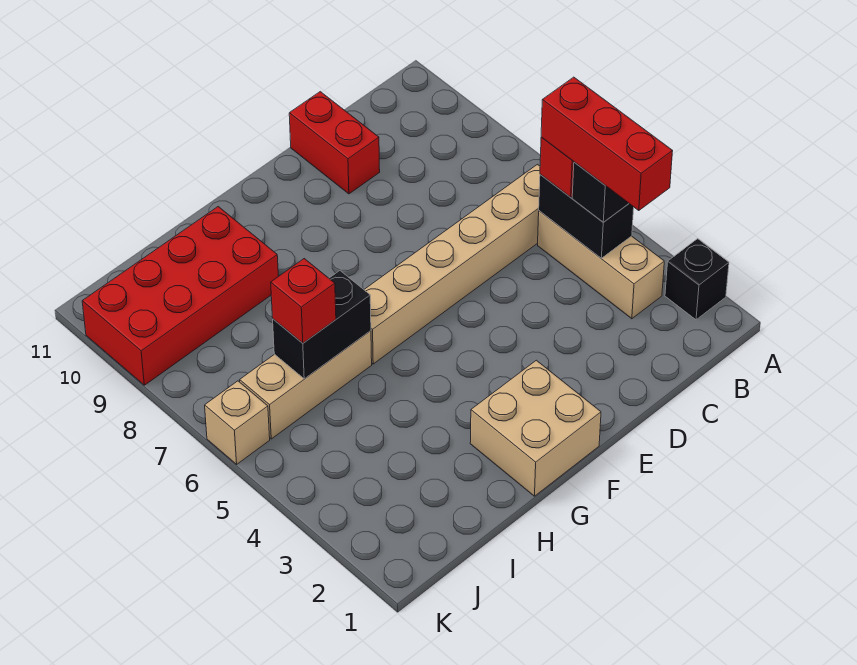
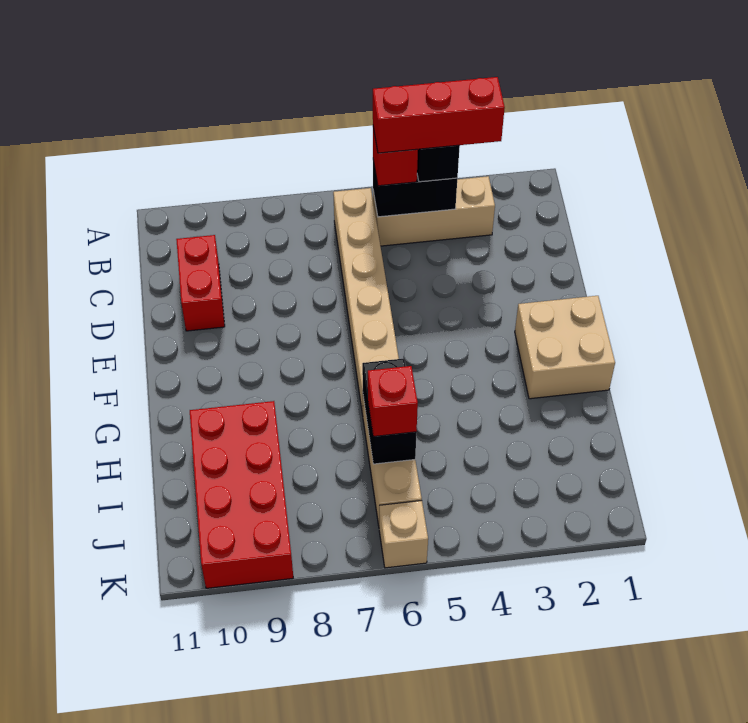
black brick A2 level 1 -> none
red brick D10:D11 level 1 -> red brick C10:D10 level 1

